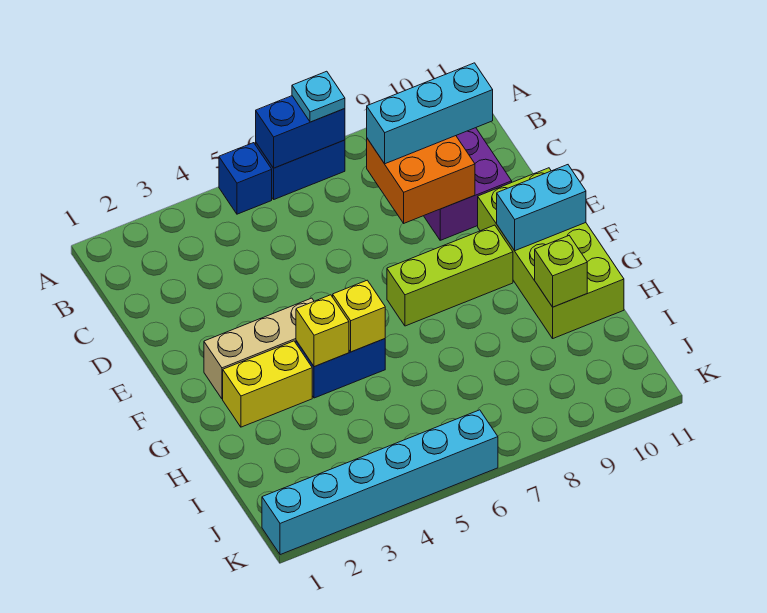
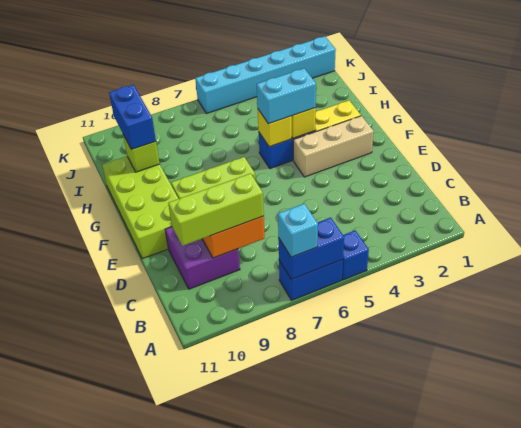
cyan plate A7 level 3 -> cyan brick A7 level 3
cyan brick C8:C10 level 3 -> lime brick C8:C10 level 3
cyan brick F10:F11 level 2 -> cyan brick G4:G5 level 3
none -> blue brick H10:I10 level 3

